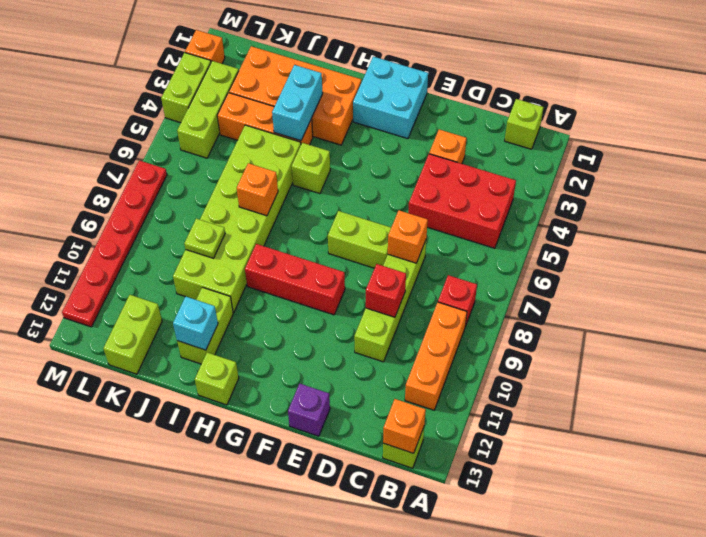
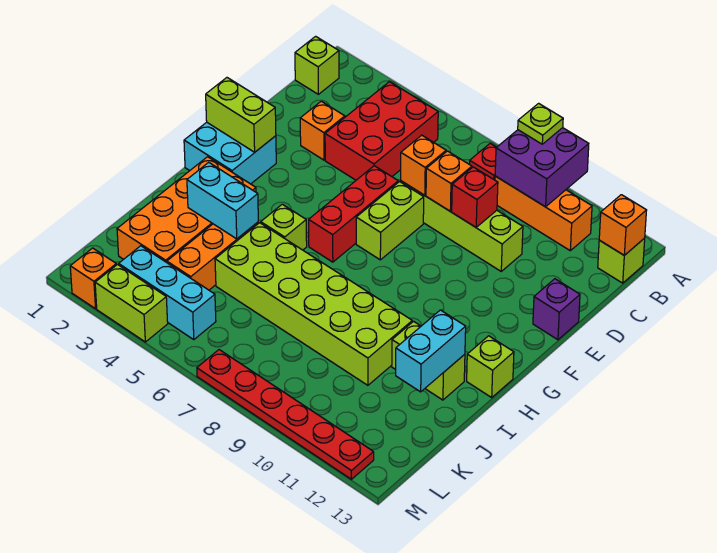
none -> purple brick A9:B10 level 2
red brick F9:H9 level 1 -> red brick E6:G6 level 1
orange brick I7 level 2 -> orange brick D8 level 2
cyan brick I12 level 2 -> cyan brick I12:J12 level 2
lime plate J9 level 2 -> lime plate A9 level 3
lime brick K12:K13 level 1 -> lime brick F1:F2 level 2
lime brick L3:L5 level 1 -> cyan brick L3:L5 level 1

